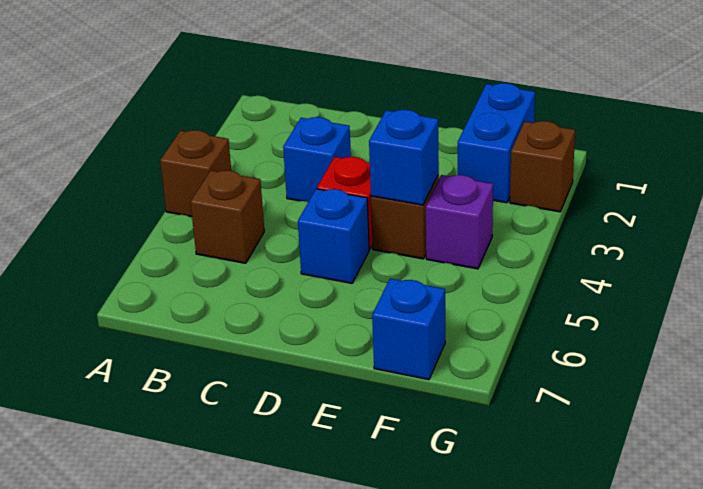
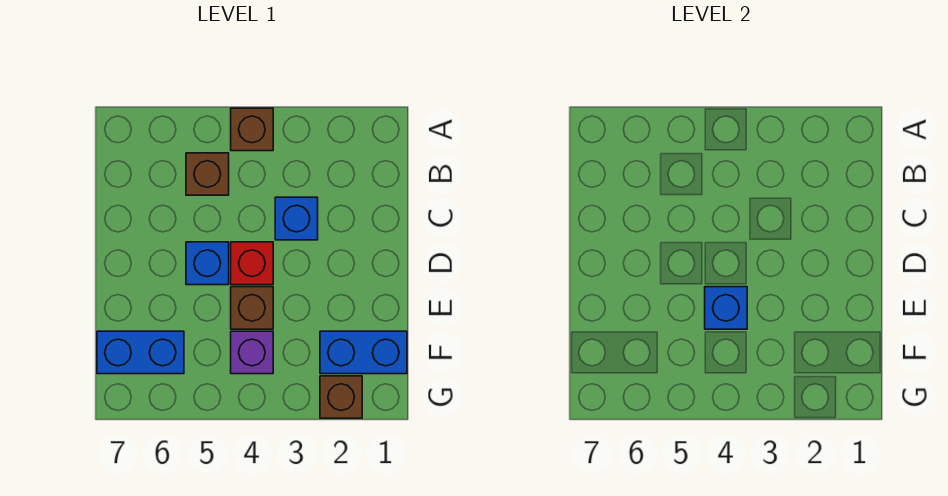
blue brick F7 level 1 -> blue brick F6:F7 level 1

